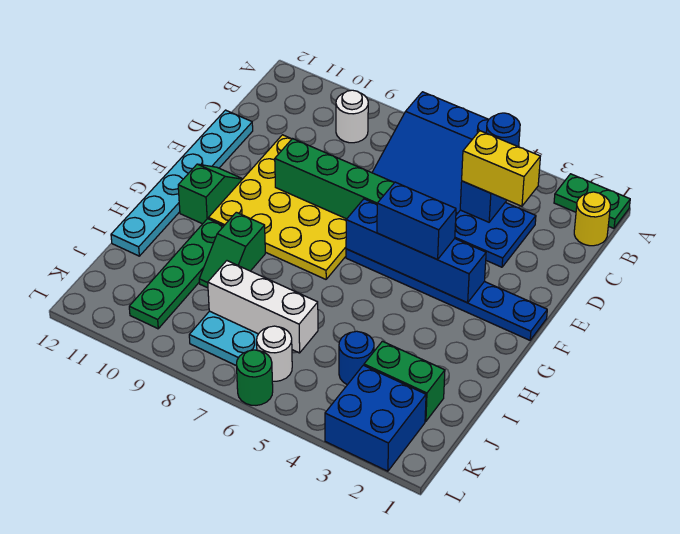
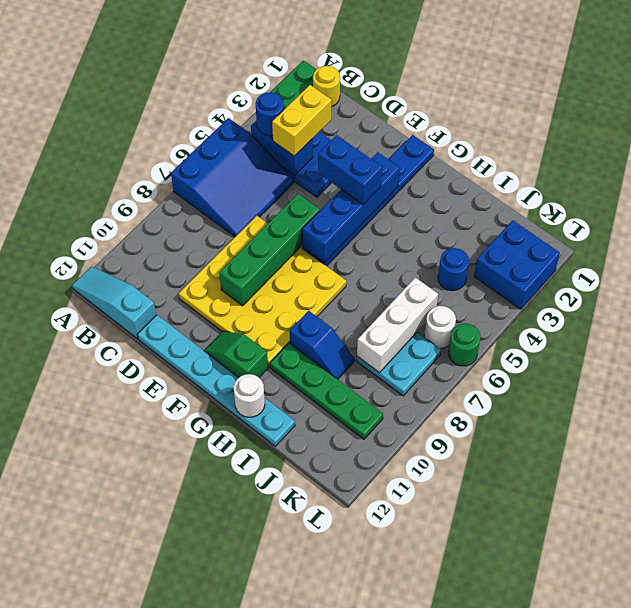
none -> cyan slope A12:C12 level 1 top C
white round brick B9 level 1 -> white round brick H12 level 2
blue brick F4:F5 level 3 -> blue brick E4:F4 level 3
green slope H9:I9 level 1 top H -> blue slope H9:I9 level 1 top H
green brick J2:J3 level 1 -> none

